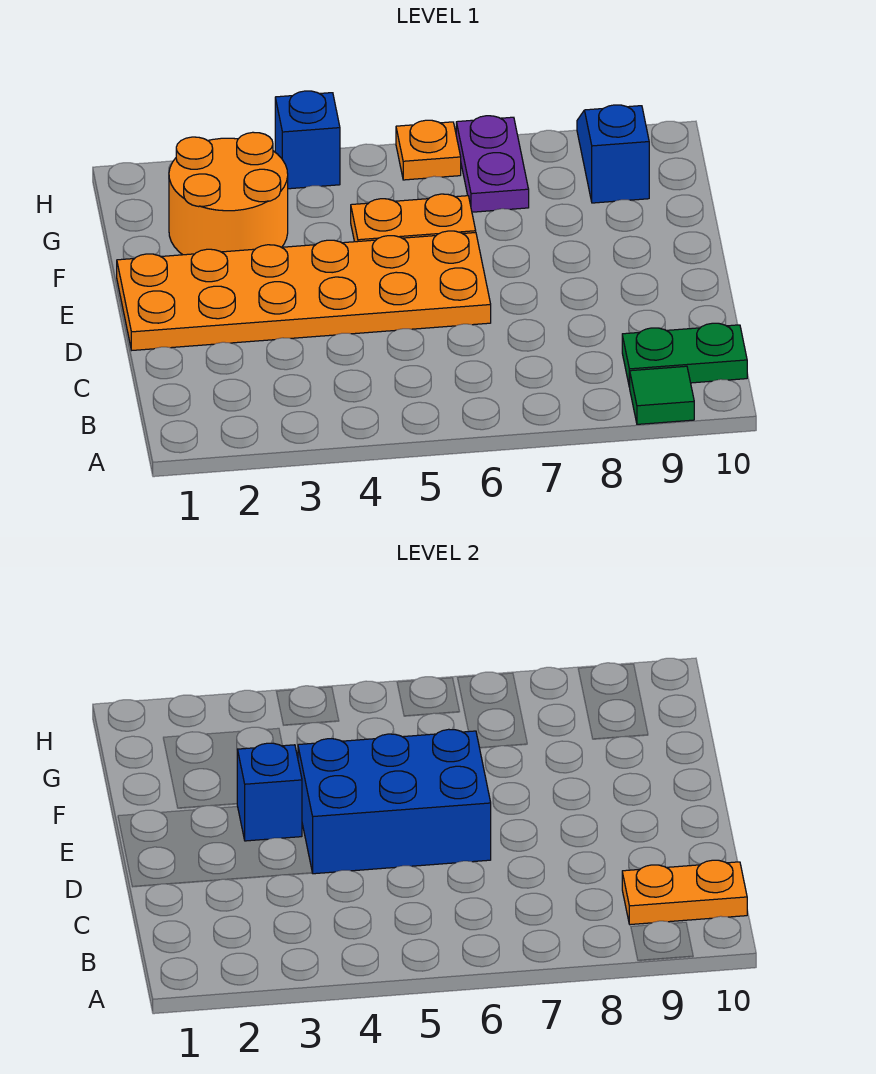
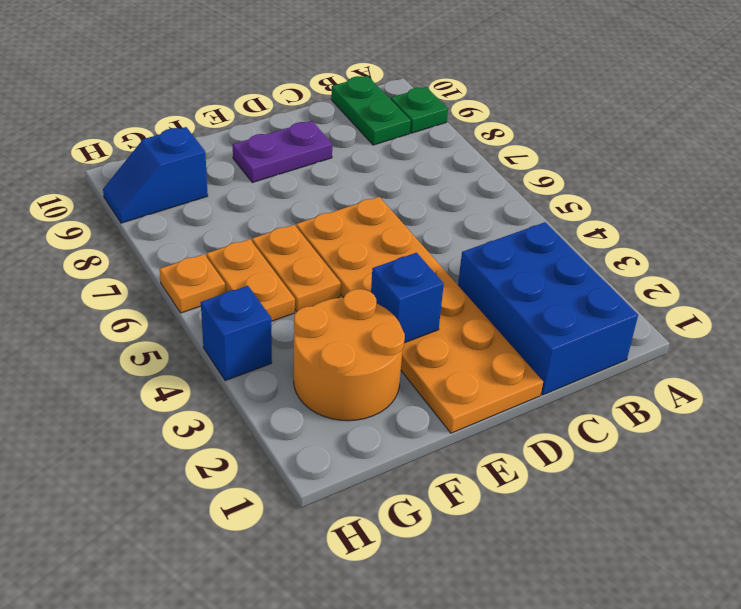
green tile A9 level 1 -> green plate A9 level 1
orange plate B9:B10 level 2 -> orange plate G5:G6 level 1
blue brick D4:E6 level 2 -> blue brick B1:C3 level 1
purple plate G7:H7 level 1 -> purple plate D9:E9 level 1

